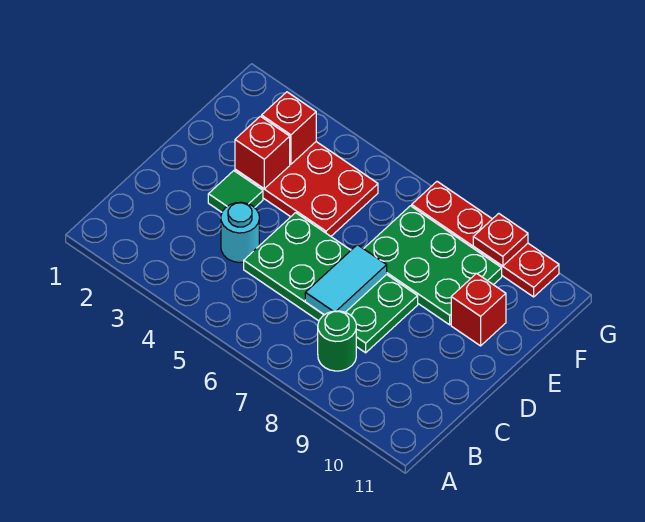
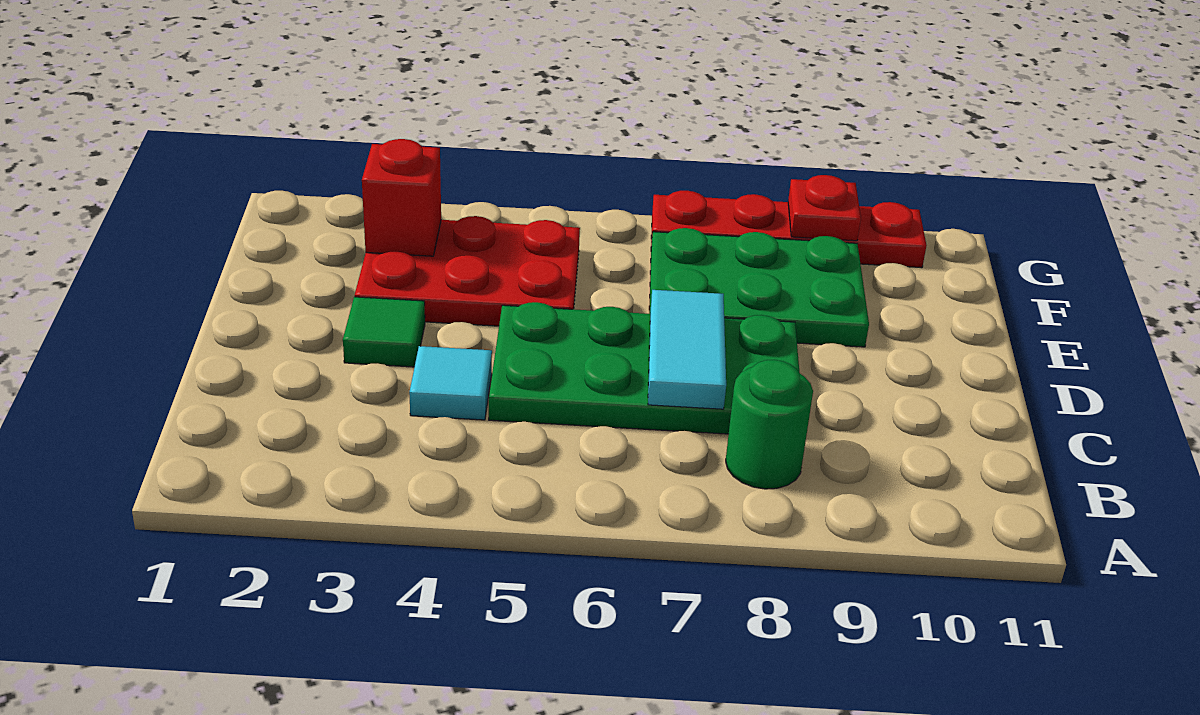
cyan round brick C4 level 1 -> cyan tile C4 level 1
red brick E3 level 2 -> none
red brick E10 level 1 -> none

